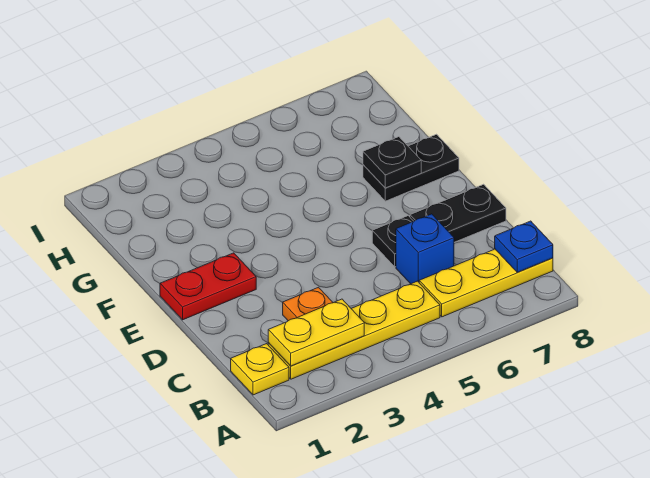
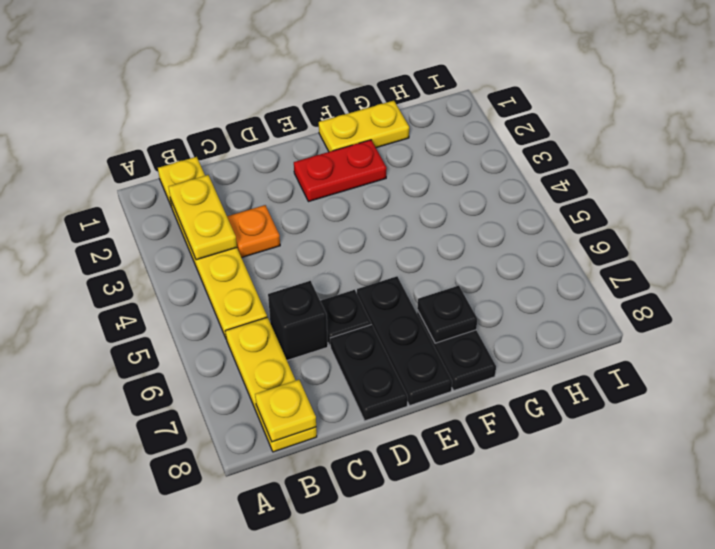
blue plate B8 level 2 -> yellow plate B8 level 2
blue brick C6 level 1 -> black brick C6 level 1
red plate E1:E2 level 1 -> red plate E2:F2 level 1
none -> black plate E6:E8 level 1
none -> yellow plate F1:G1 level 1

